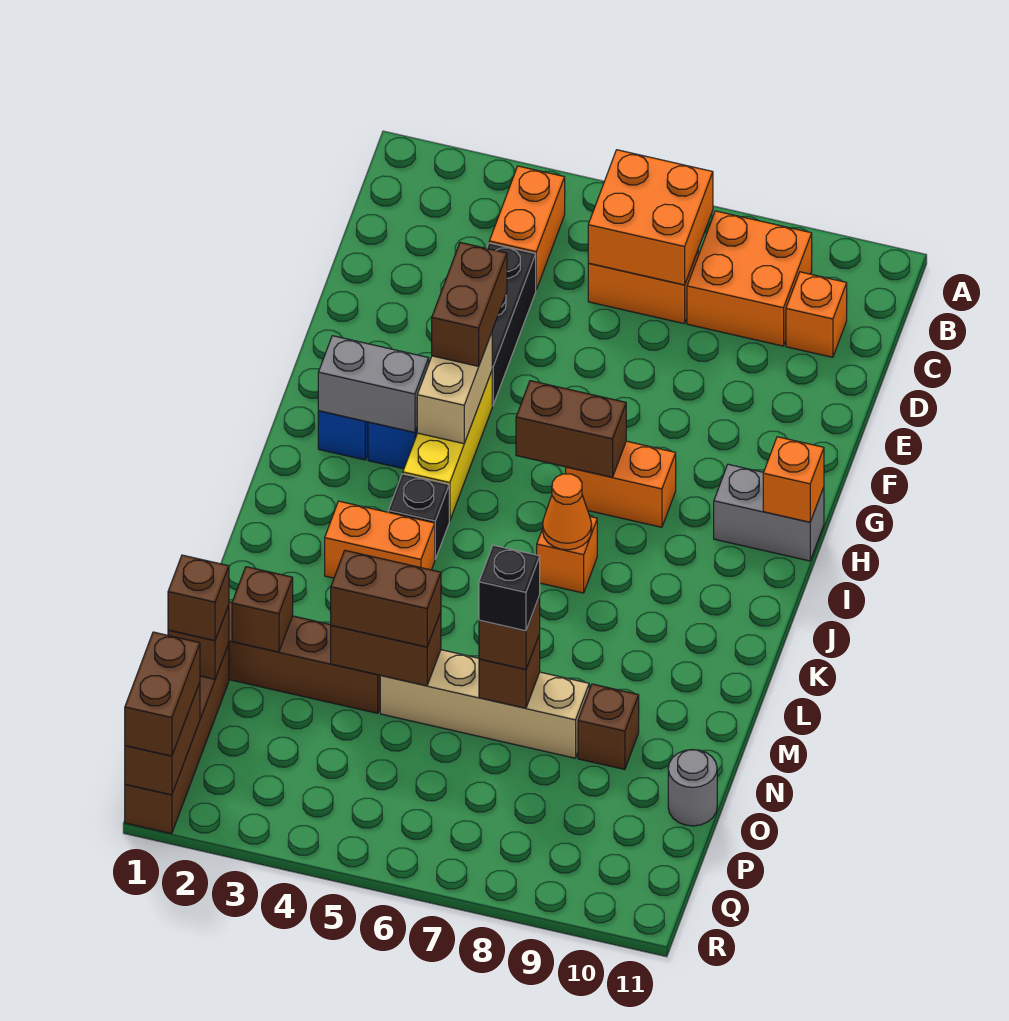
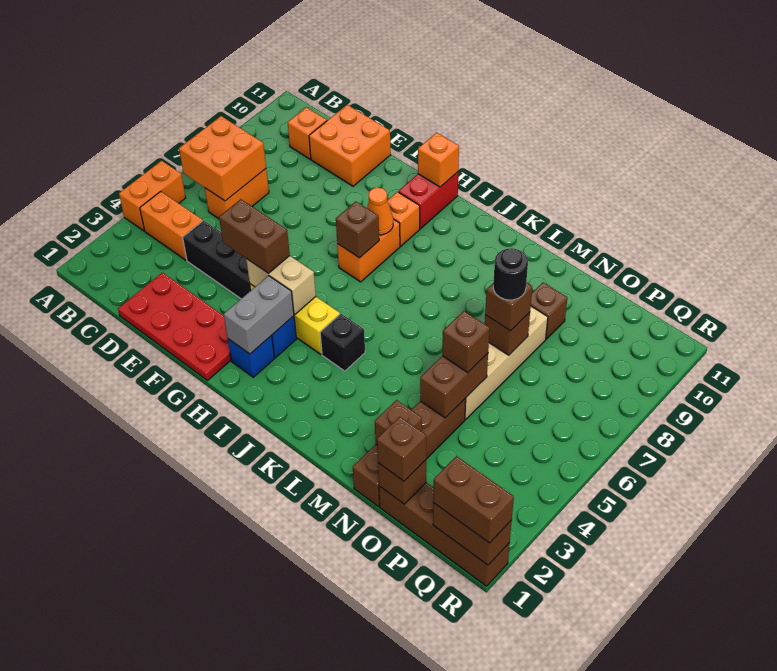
orange brick B8:C9 level 1 -> orange brick D10:E11 level 1
none -> red plate D1:G2 level 1
brown brick H6:H7 level 2 -> brown brick H7 level 2
grey brick H10:H11 level 1 -> red brick H10:H11 level 1
orange brick J7 level 1 -> orange brick H9 level 1
orange cone J7 level 2 -> orange cone H8 level 2
orange brick K3:K4 level 1 -> orange brick A4:A5 level 1
brown brick N4:N5 level 3 -> brown brick N5 level 3
black brick N7 level 4 -> black round brick N7 level 4
grey round brick O11 level 1 -> none

